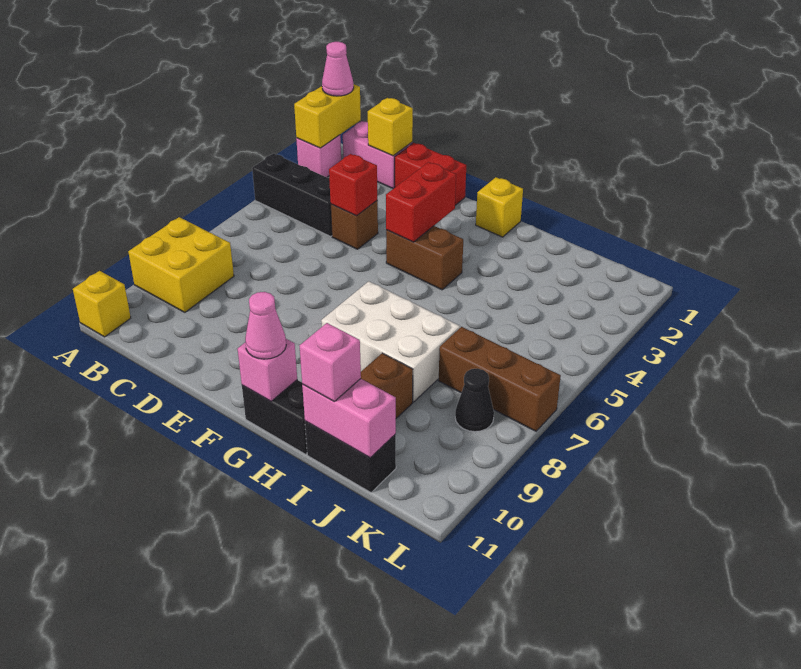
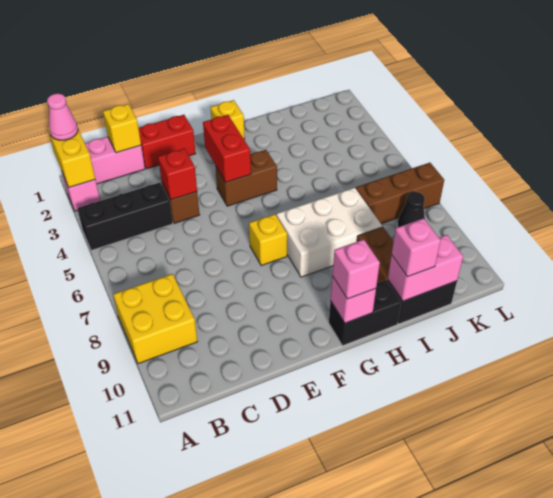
yellow brick A11 level 1 -> yellow brick F7 level 1
pink cone G11 level 3 -> pink brick G11 level 3

